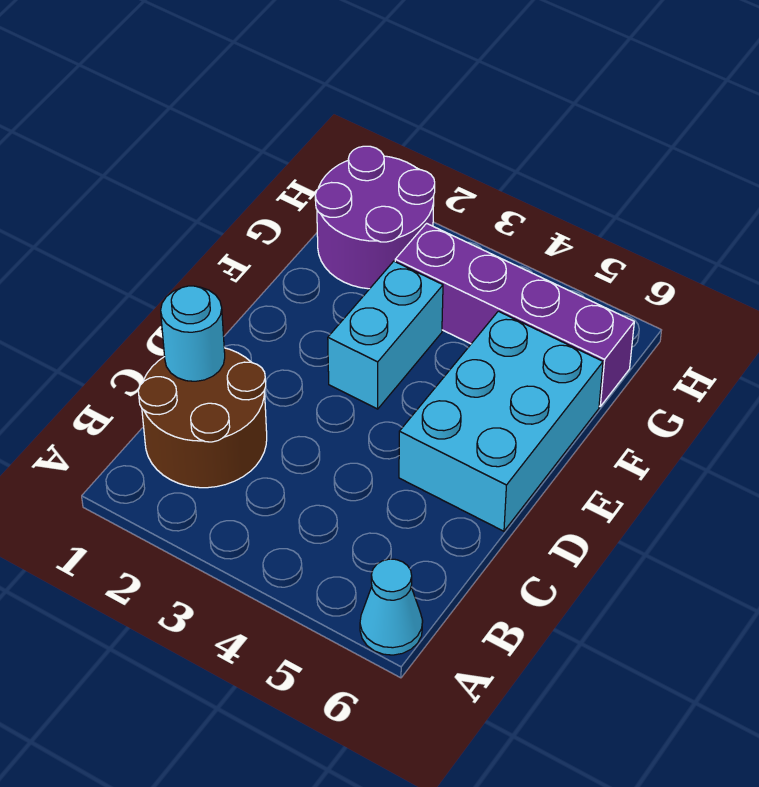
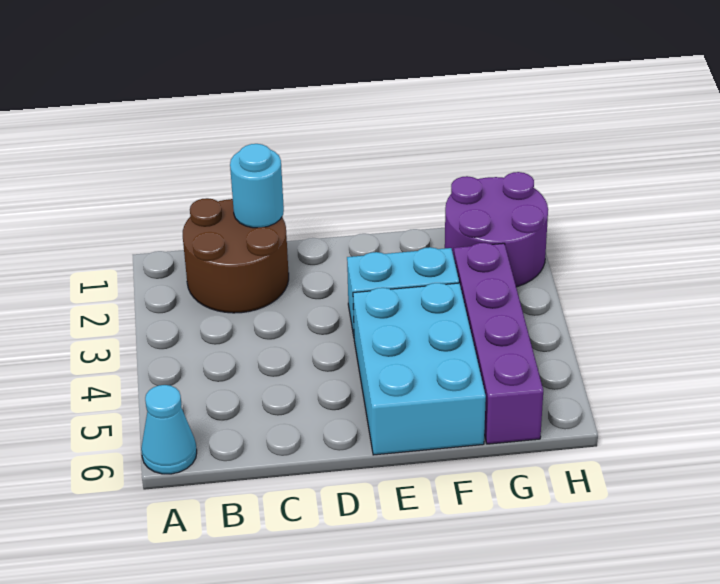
cyan brick D5:F6 level 1 -> cyan brick E4:F6 level 1

